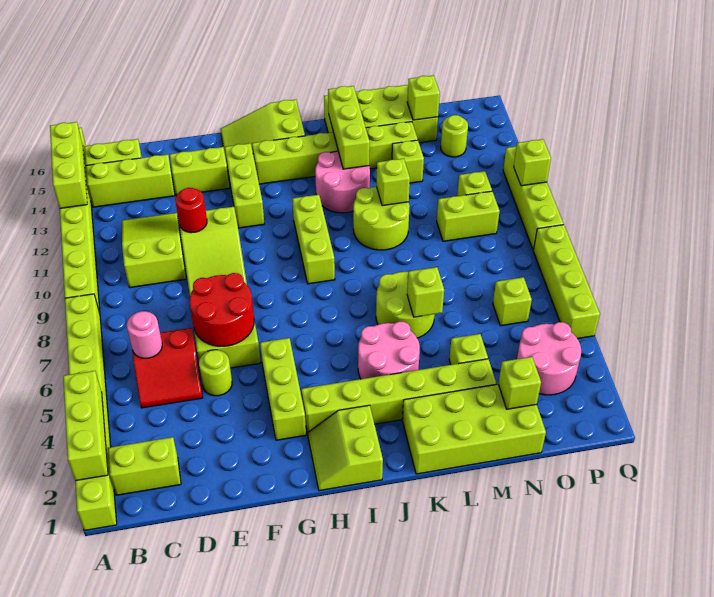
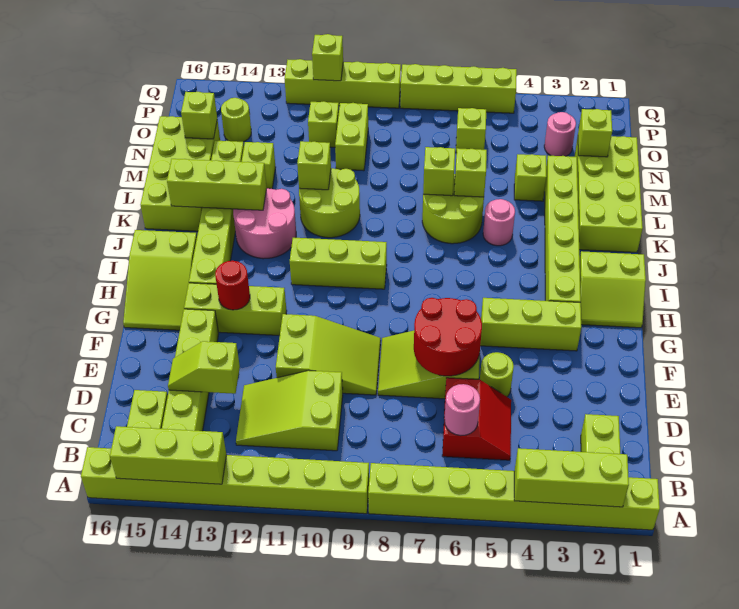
none -> lime slope D13:D14 level 2 top 13
red round brick E11 level 2 -> red round brick G13 level 2
pink round brick J4:K5 level 1 -> pink round brick K5 level 1
none -> lime brick L7 level 2
pink round brick O3:P4 level 1 -> pink round brick O3 level 1

